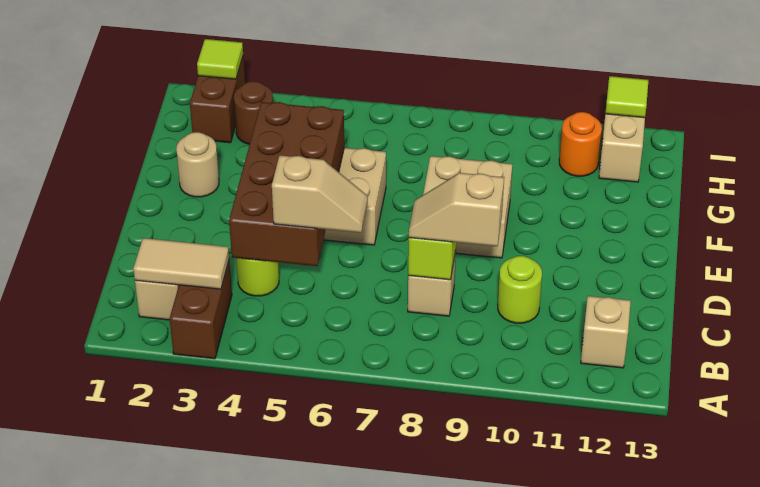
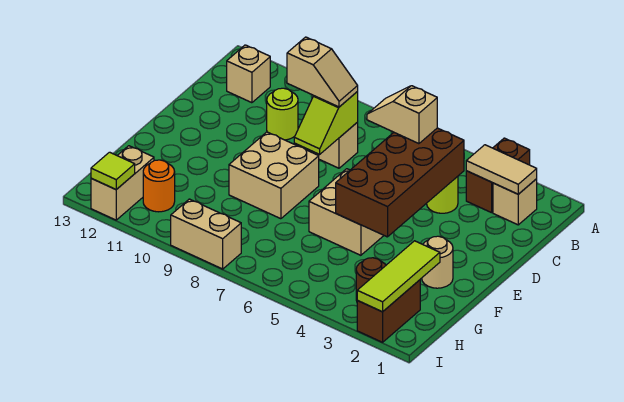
lime tile I2 level 2 -> lime tile G2:I2 level 2
none -> tan brick I8:I9 level 1

